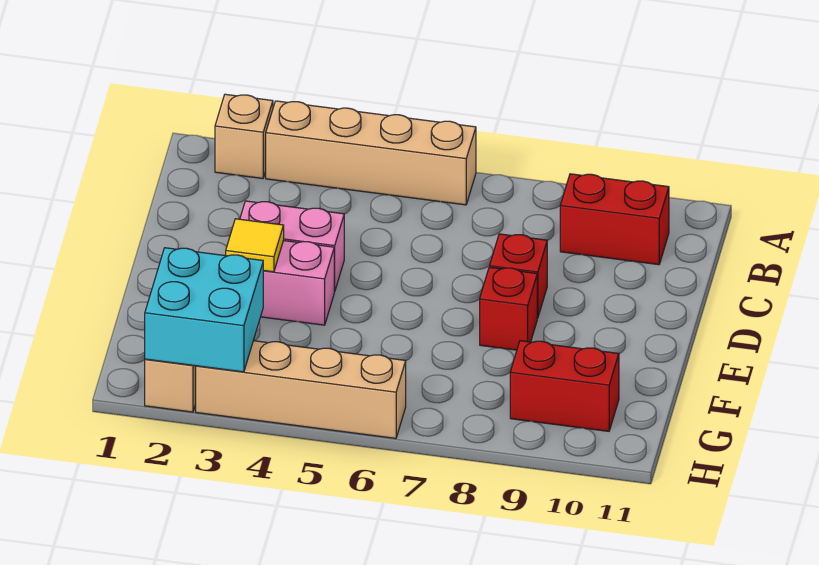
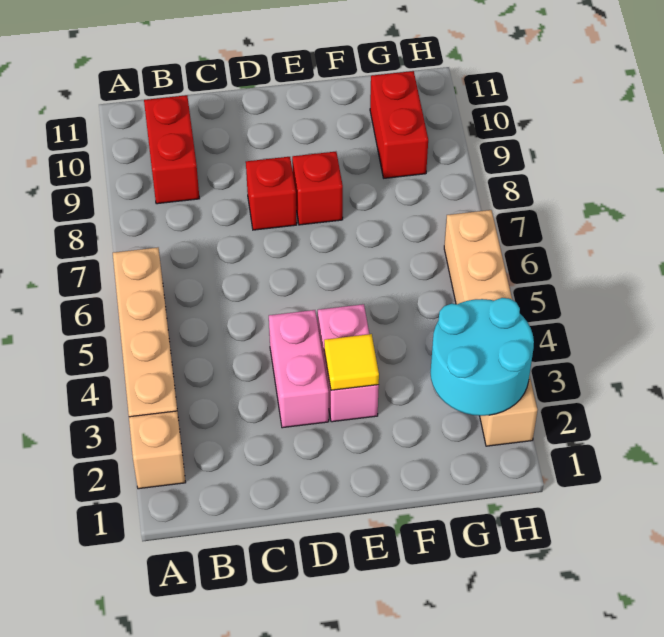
cyan brick G2:H3 level 2 -> cyan round brick G2:H3 level 2

